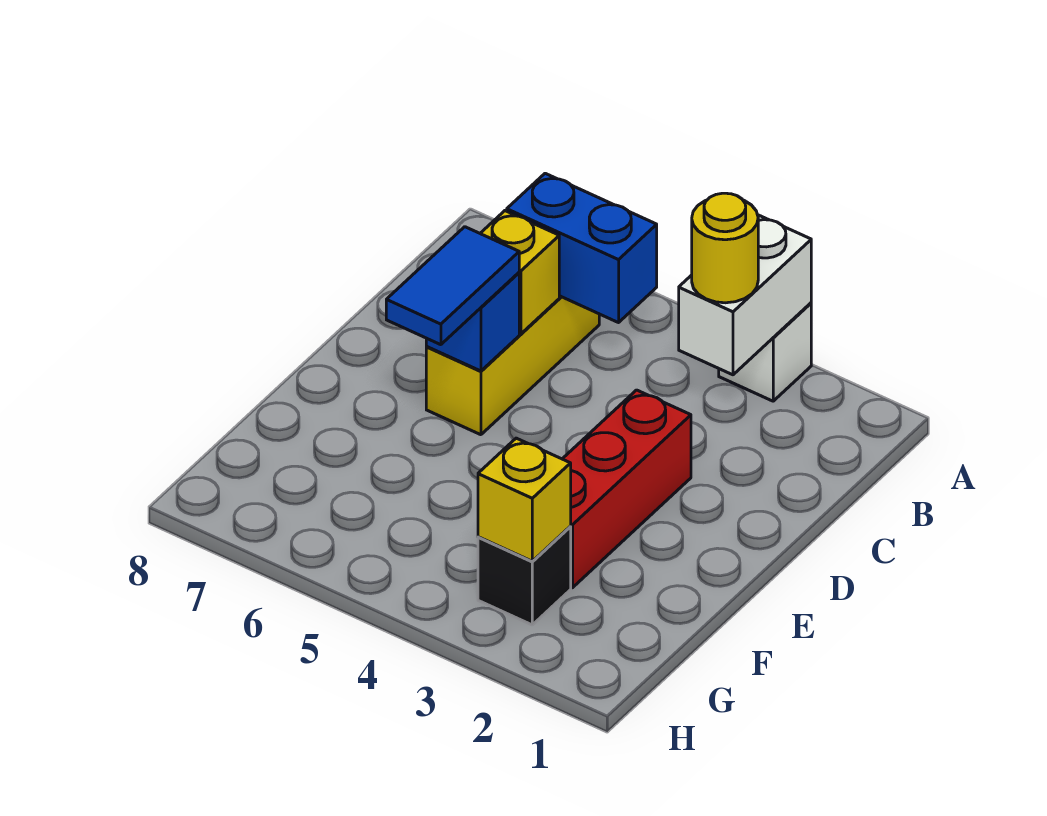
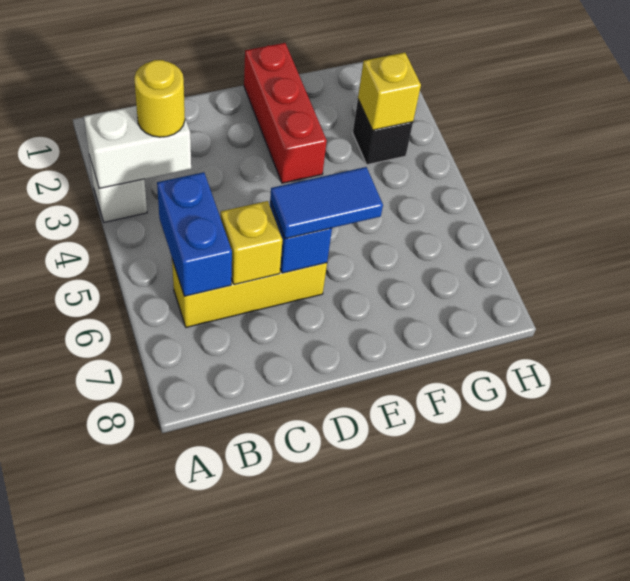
red brick D3:F3 level 1 -> red brick E1:E3 level 1

